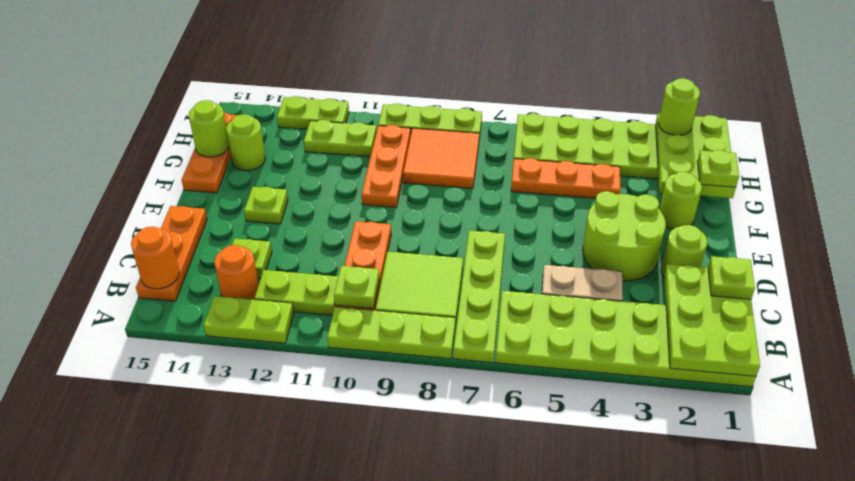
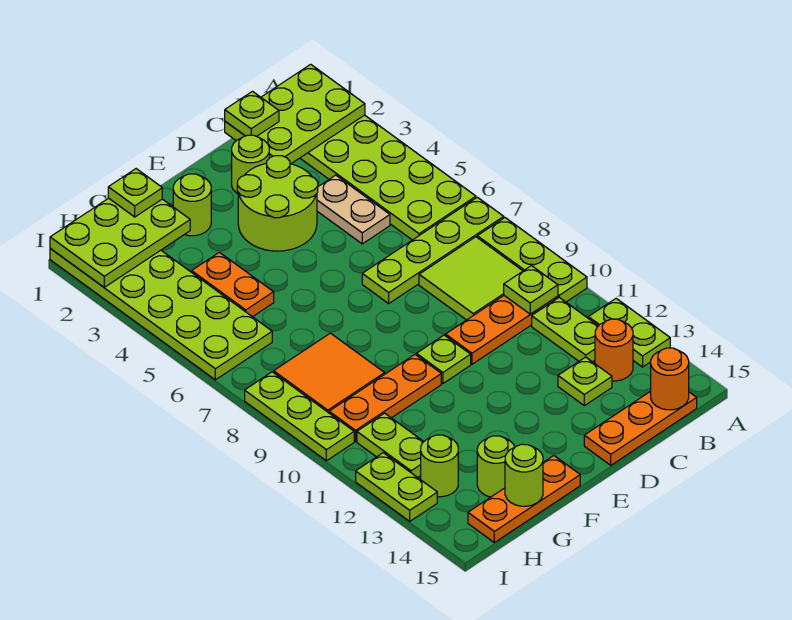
lime plate E13 level 1 -> lime plate E10 level 1
orange plate G4:G6 level 1 -> orange plate G4:G5 level 1
lime round brick I2 level 3 -> lime round brick H13 level 1

